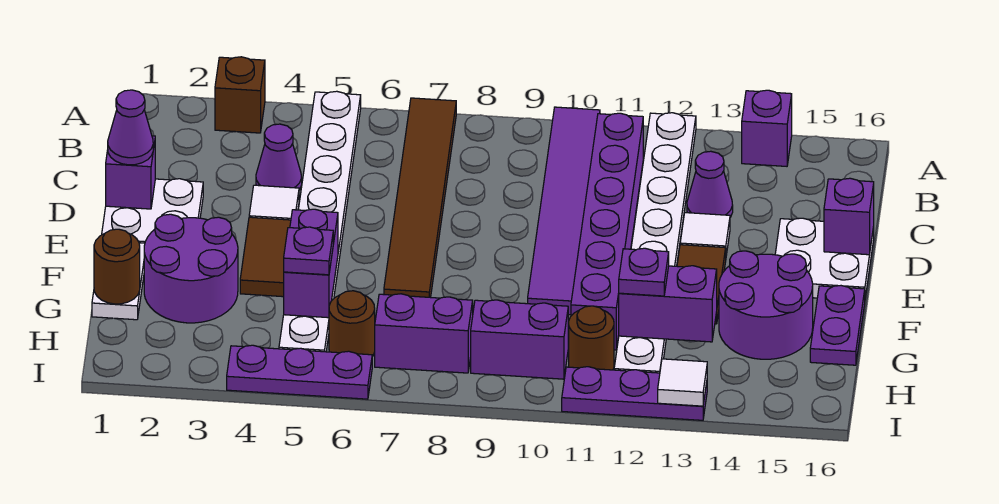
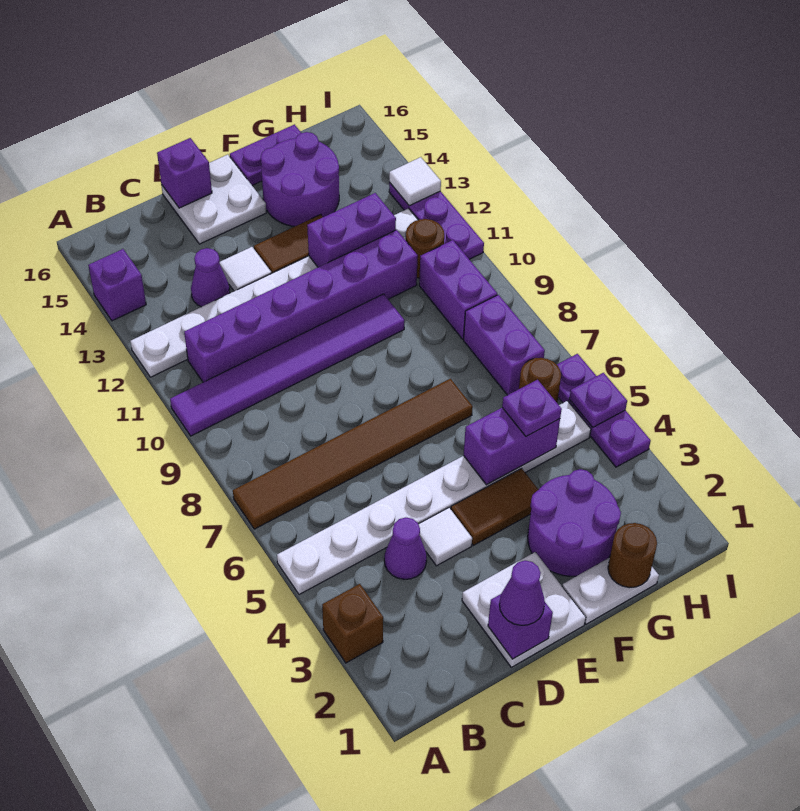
purple brick G12:G13 level 2 -> purple brick F12:G12 level 2
purple plate G12 level 3 -> purple plate I5 level 2

